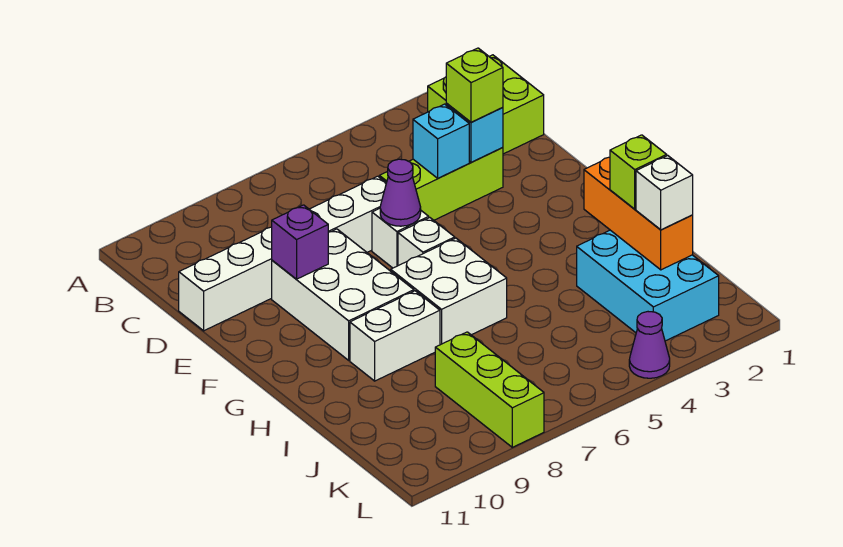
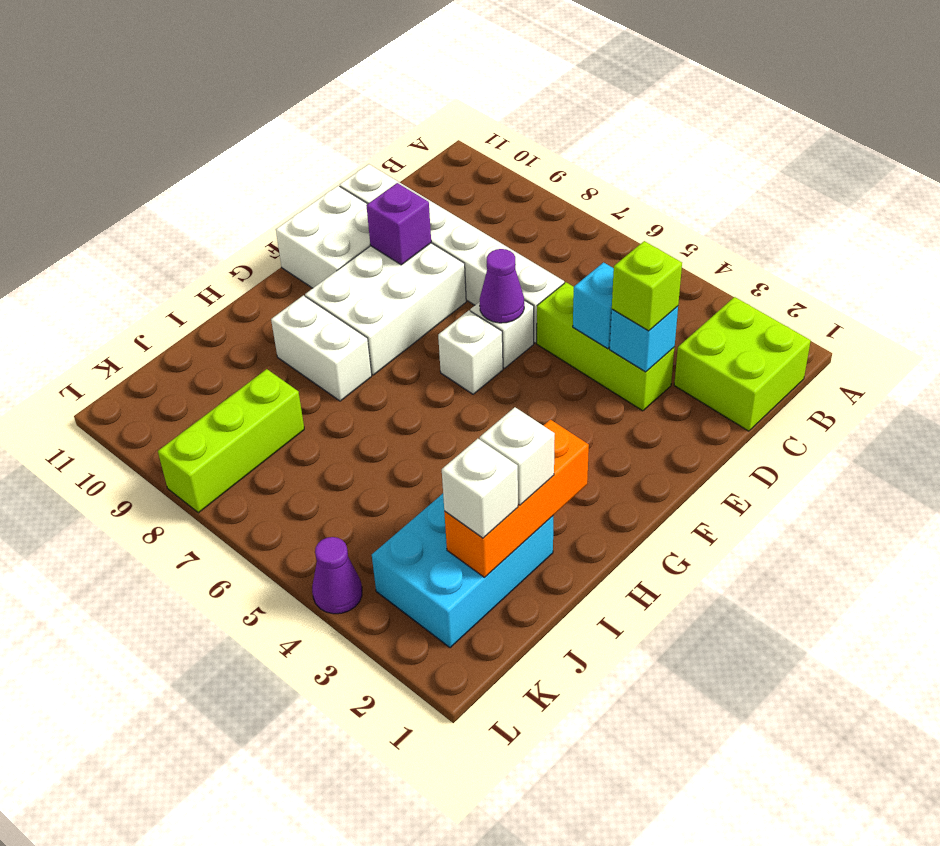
white brick G6:H7 level 1 -> white brick E10:F11 level 1
lime brick I2 level 3 -> white brick I2 level 3

